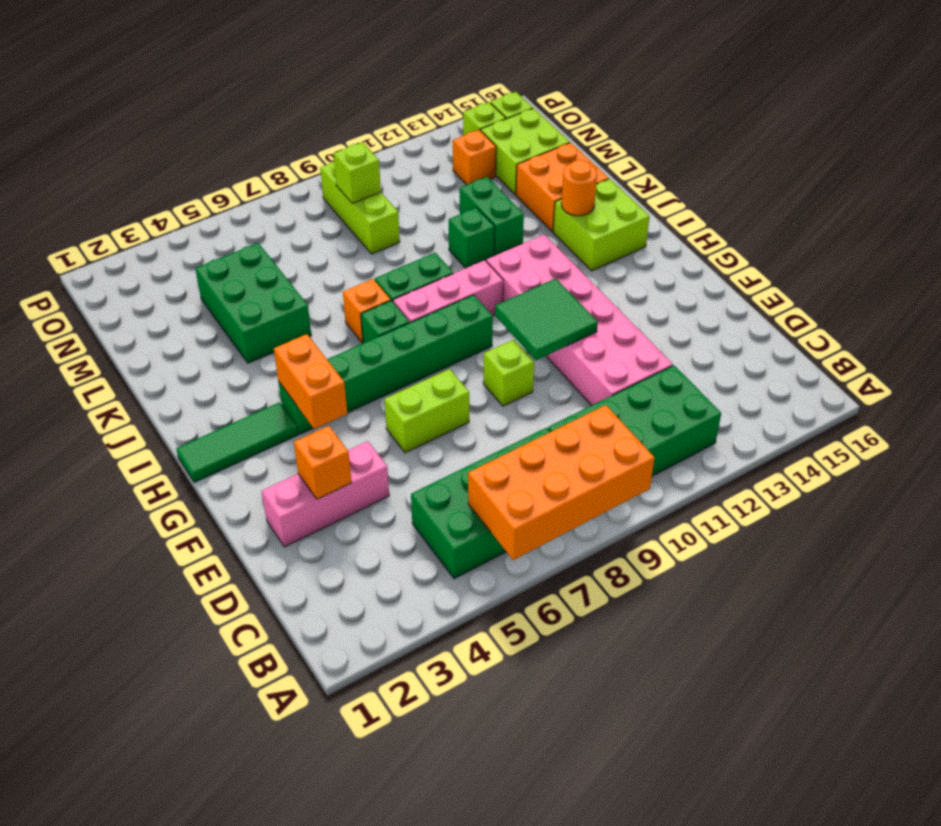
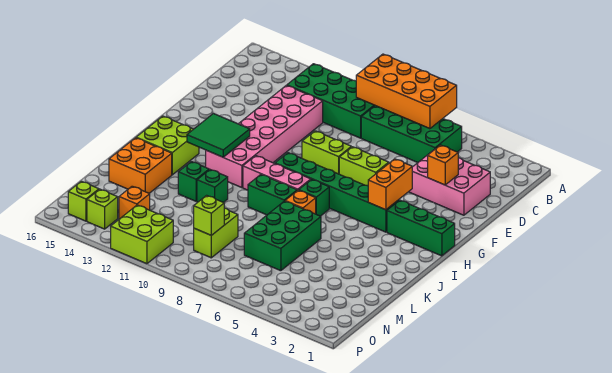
pink brick E2:E4 level 1 -> pink brick D2:E4 level 1
lime brick F9 level 1 -> lime brick F8:F9 level 1
green tile F10:G11 level 2 -> green tile H12:I13 level 2
green tile H1:H3 level 1 -> green brick H1:H3 level 1
orange round brick J14 level 2 -> none
green brick K4:M5 level 1 -> green brick K6:M7 level 1
green brick K12:L12 level 1 -> green brick K12 level 1
lime brick M9:O9 level 1 -> lime brick M9:N9 level 1
lime brick M14:N15 level 1 -> lime brick O11:P12 level 1

